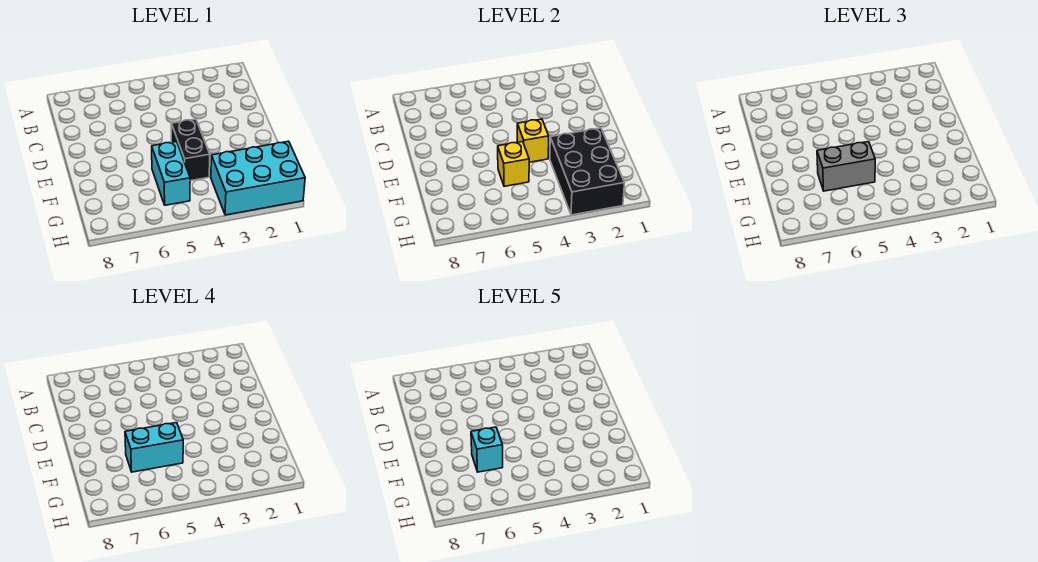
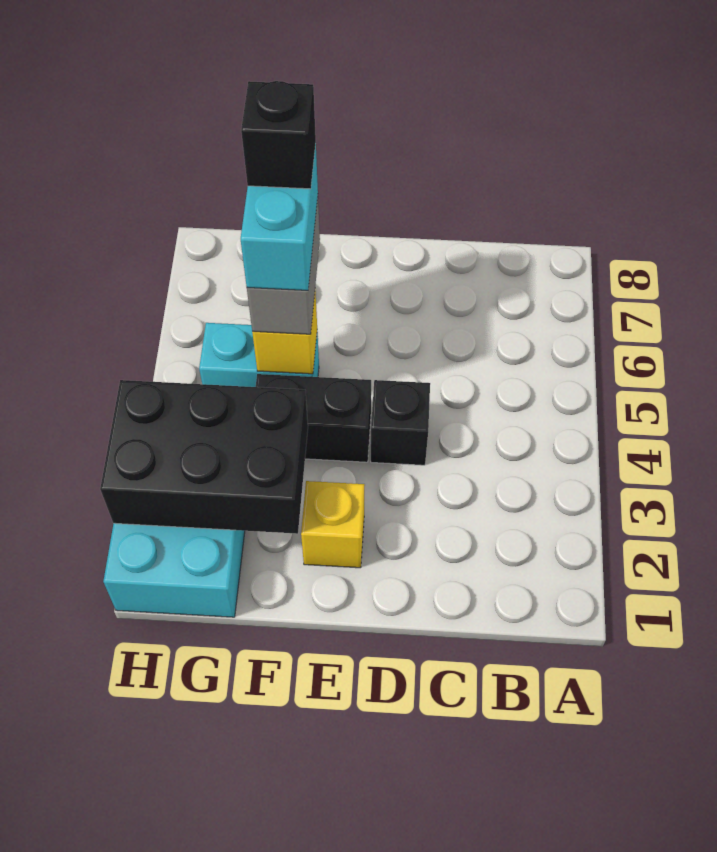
none -> black brick D4 level 1
yellow brick E4 level 2 -> yellow brick E2 level 1
cyan brick F6 level 5 -> black brick F6 level 5

